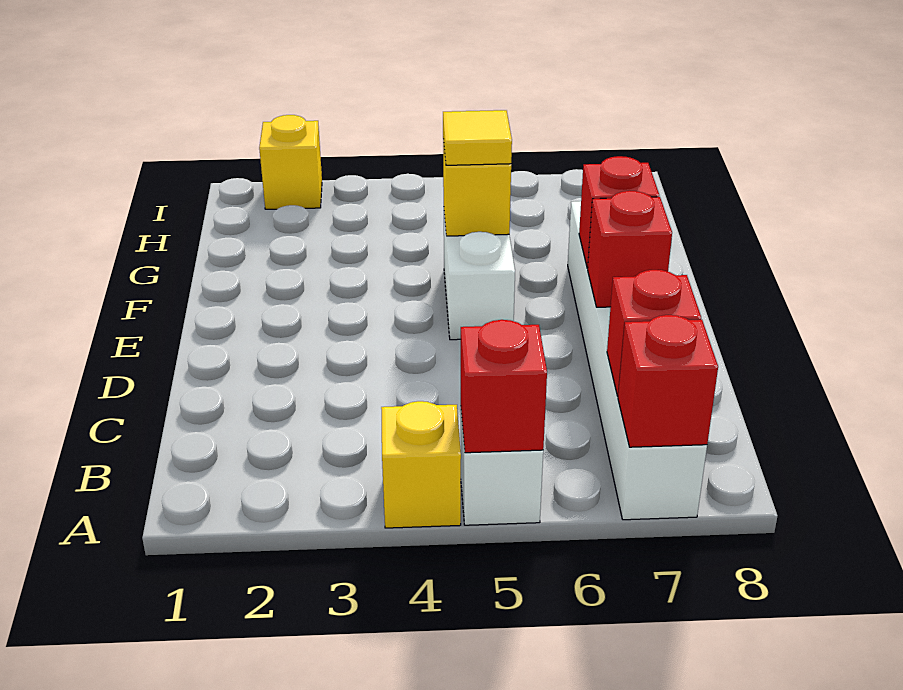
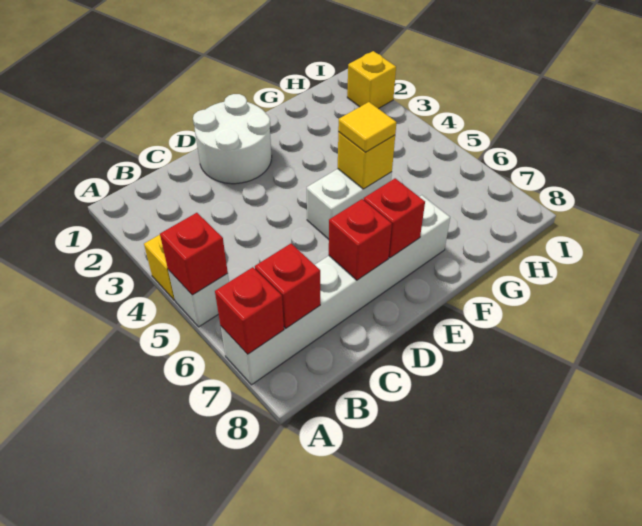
none -> white round brick D1:E2 level 1

